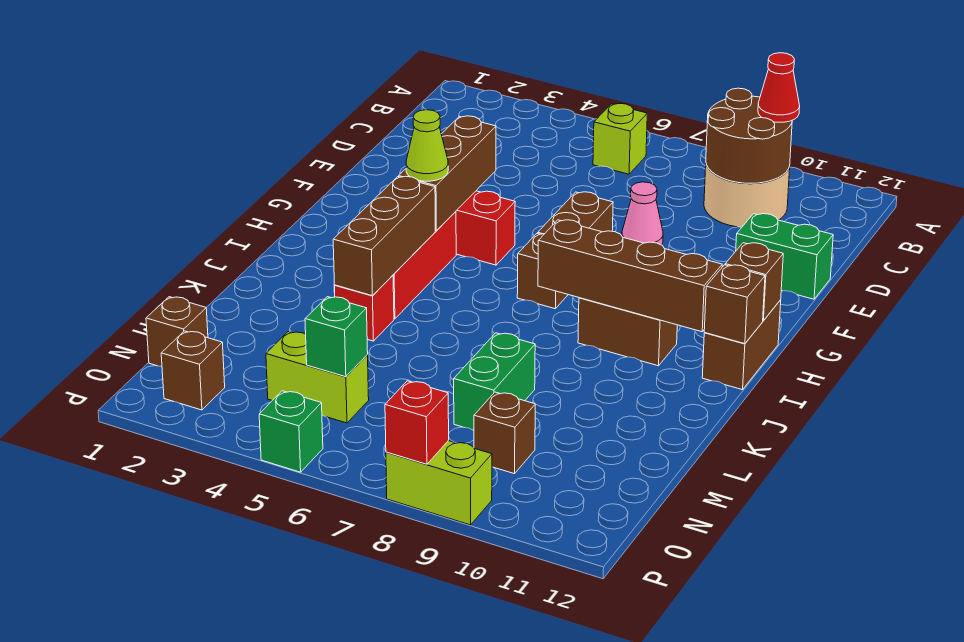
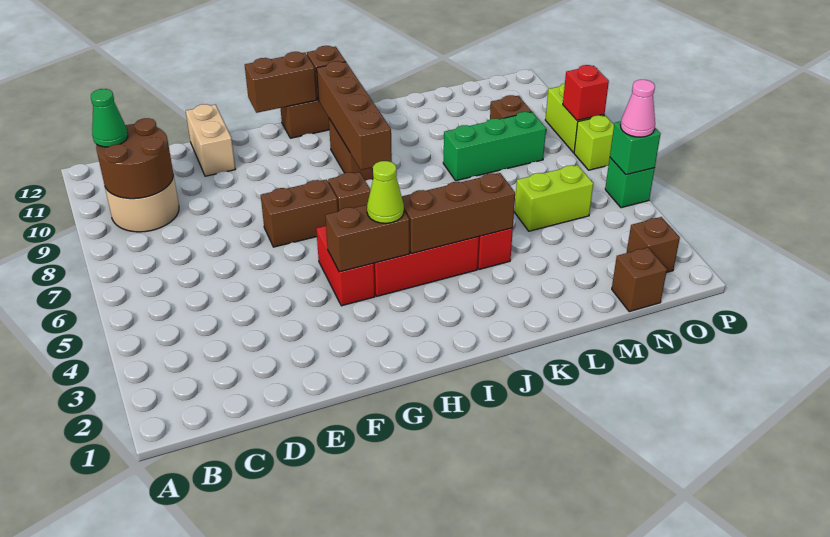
lime brick B6 level 1 -> lime brick P7 level 1
red cone B10 level 3 -> green cone B10 level 3
pink cone E8 level 1 -> pink cone P5 level 3
green brick E11:E12 level 1 -> tan brick E11:E12 level 1
brown brick F4:H4 level 2 -> brown brick G4:H4 level 2
brown brick H12 level 2 -> brown brick G12:H12 level 2
green brick L8:M8 level 1 -> green brick L8:N8 level 1
lime brick N4:N5 level 1 -> lime brick M5:N5 level 1
green brick N5 level 2 -> green brick P5 level 2

